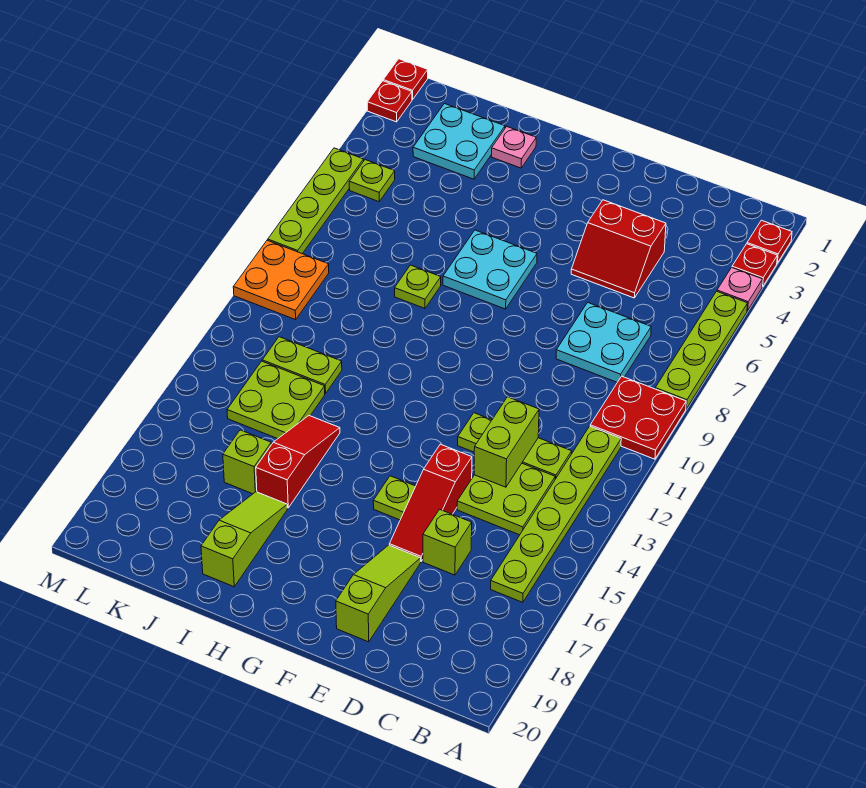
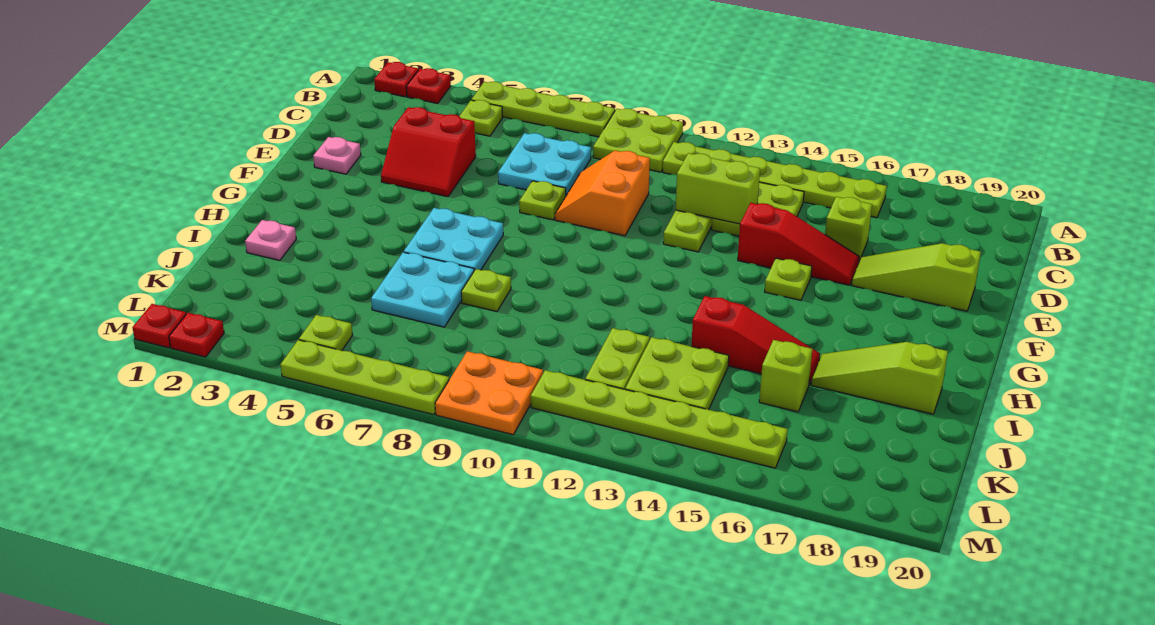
pink plate A4 level 1 -> pink plate E2 level 1
red plate A9:B10 level 1 -> lime plate A9:B10 level 1
none -> lime plate B5 level 1
red slope D4:E5 level 1 top 4 -> red slope D4:E5 level 1 top D
none -> orange slope D9:E10 level 1 top 10
none -> lime plate E8 level 1
red slope I14:I16 level 1 top 16 -> red slope I14:I16 level 1 top 14
cyan plate J2:K3 level 1 -> cyan plate I6:J7 level 1
none -> lime plate L11:L16 level 1

